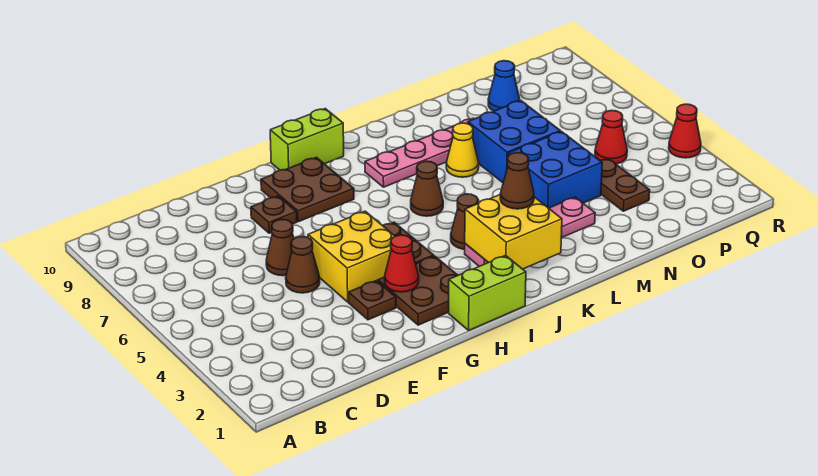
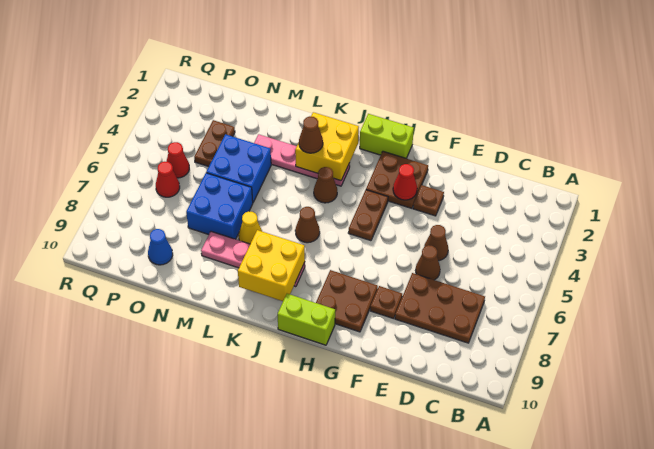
none -> brown plate C7:E8 level 1
yellow brick F4:G5 level 1 -> yellow brick J8:K9 level 2
red cone R4 level 1 -> red cone P6 level 1

